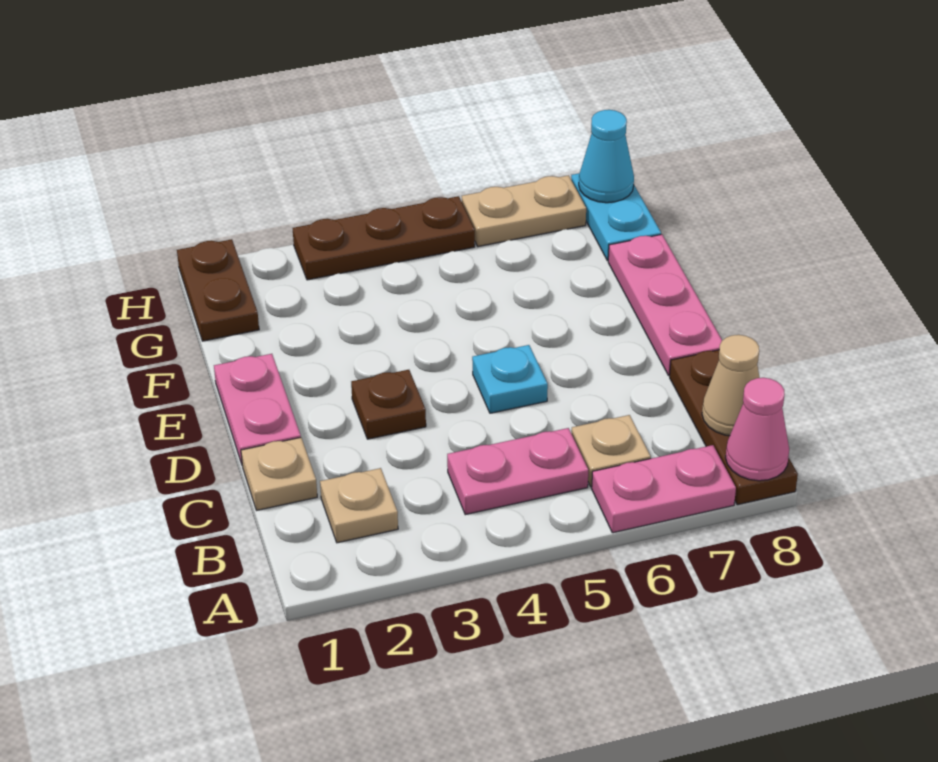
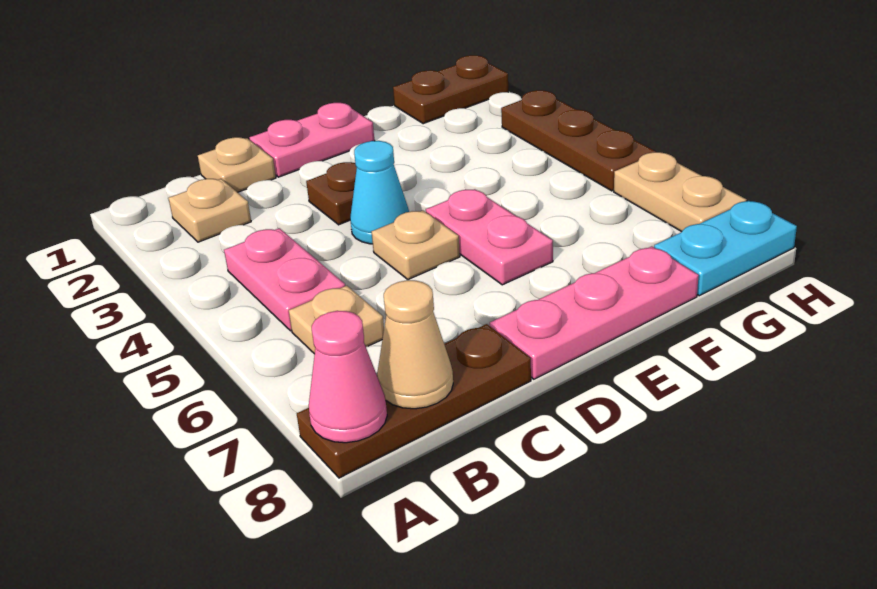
pink plate A6:A7 level 1 -> pink plate E5:E6 level 1
cyan plate D5 level 1 -> tan plate D5 level 1
cyan cone H8 level 2 -> cyan cone D4 level 1

